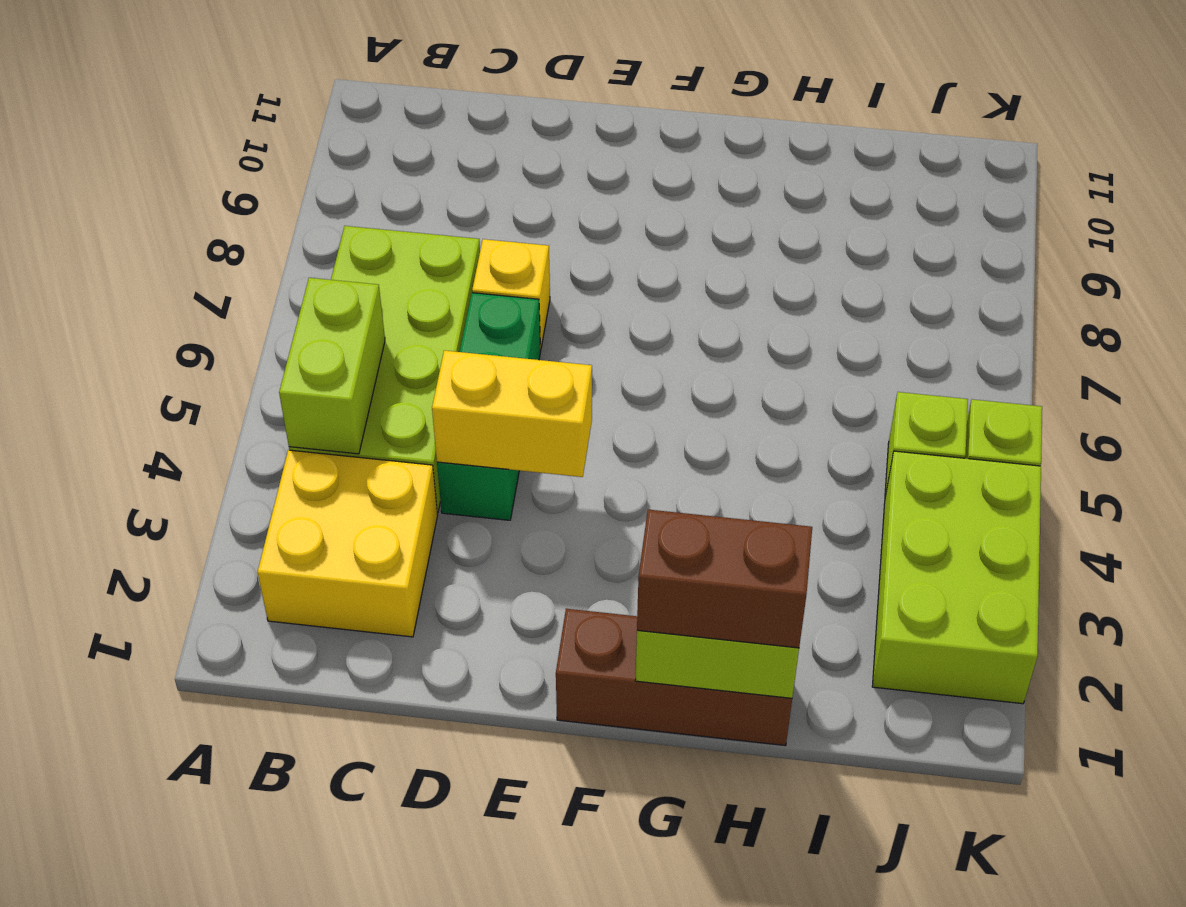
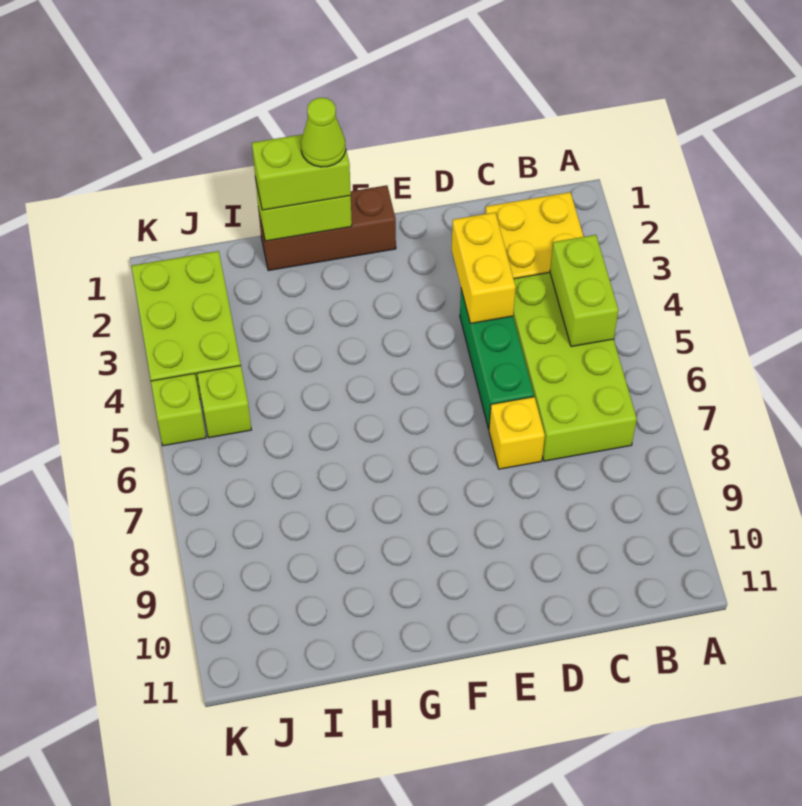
yellow brick D4:E4 level 2 -> yellow brick D3:D4 level 2
brown brick G1:H1 level 3 -> lime brick G1:H1 level 3
none -> lime cone G1 level 4

